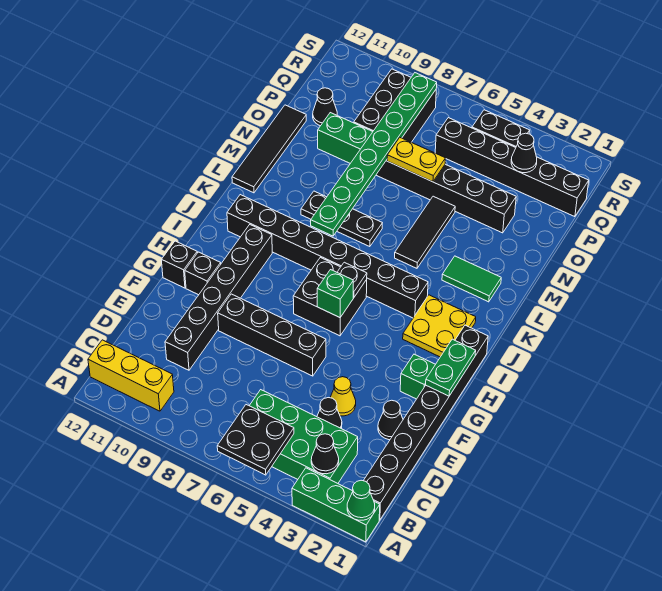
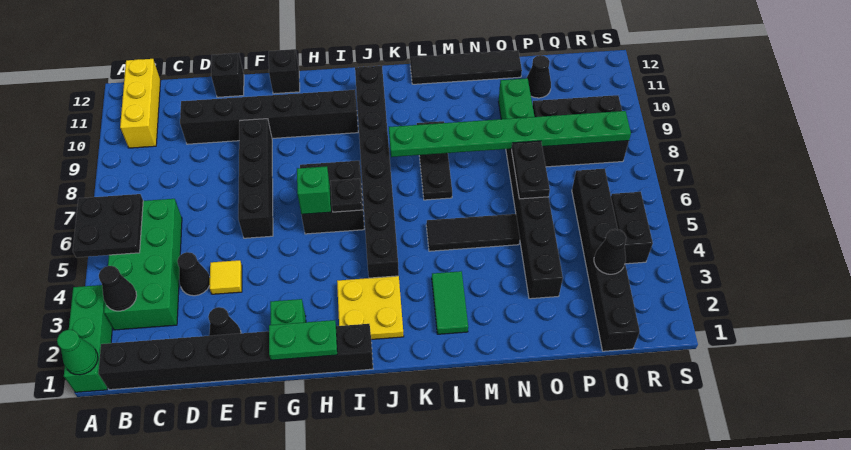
yellow cone E4 level 1 -> yellow tile E4 level 1
black brick G11 level 1 -> black brick E12 level 1
yellow plate O6:O7 level 2 -> black plate O6:O7 level 2

